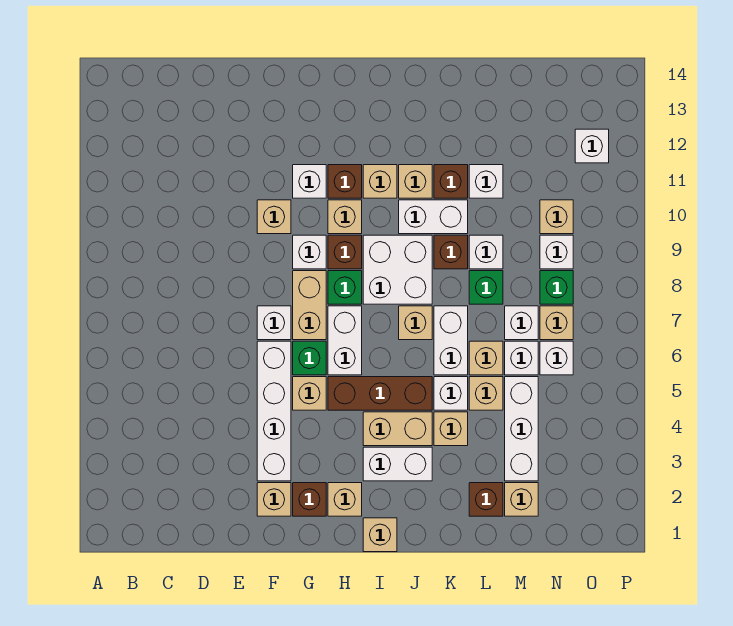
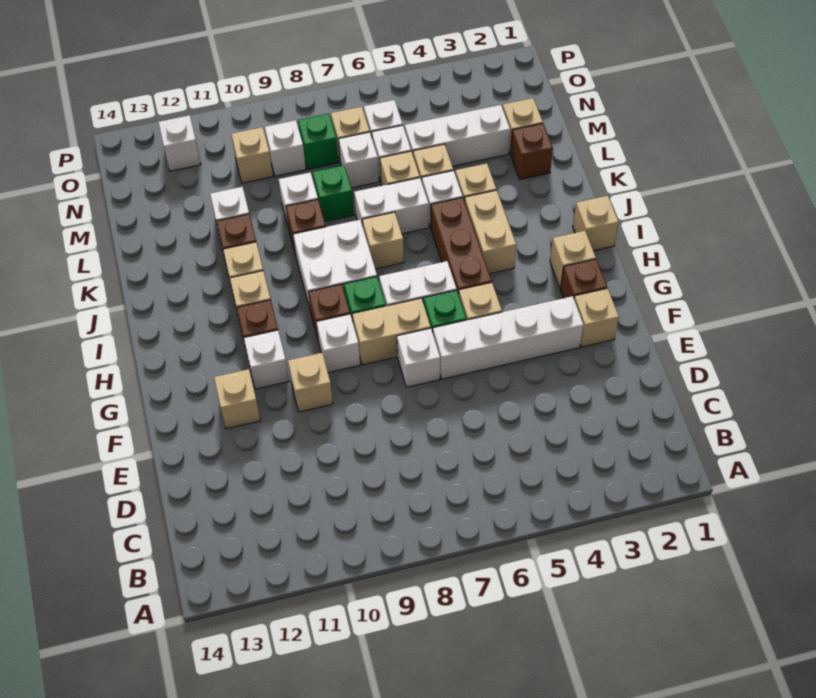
tan brick H10 level 1 -> tan brick F12 level 1
white brick I3:J3 level 1 -> none
white brick J10:K10 level 1 -> none

